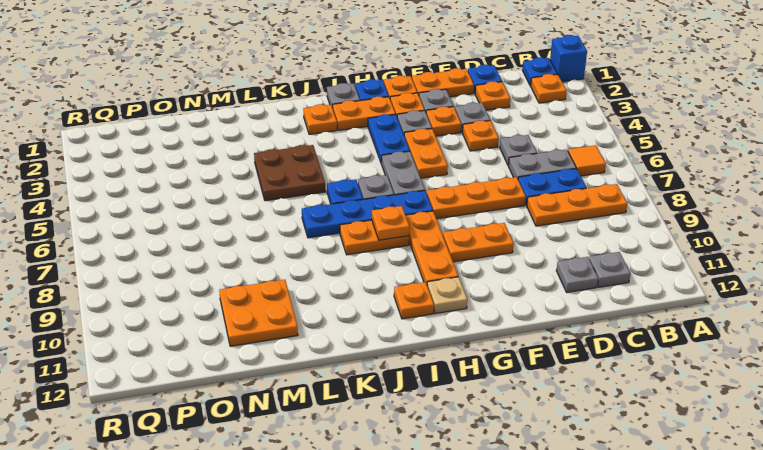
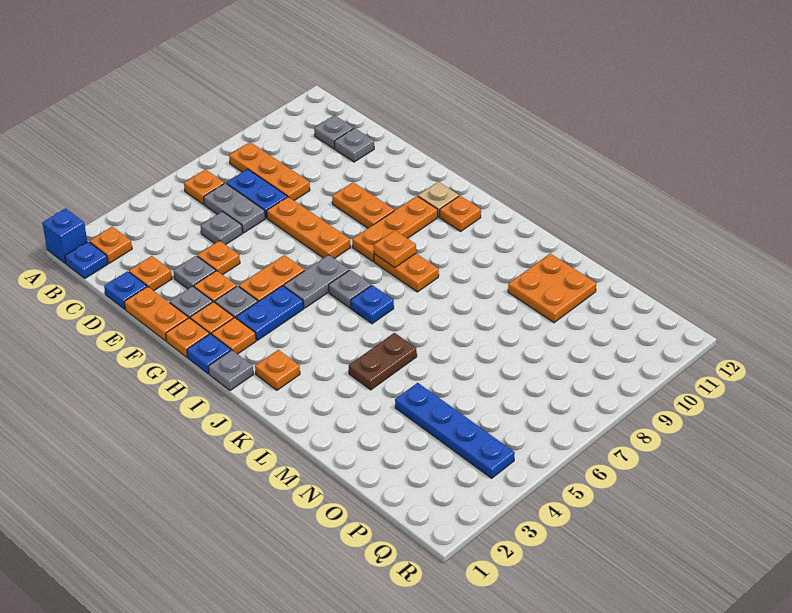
orange tile B6 level 1 -> orange plate B6 level 1
orange plate H2:I2 level 1 -> orange plate H2 level 1
blue plate H7:K7 level 1 -> blue plate N4:Q4 level 1
brown plate K4:L5 level 1 -> brown plate L4:L5 level 1

